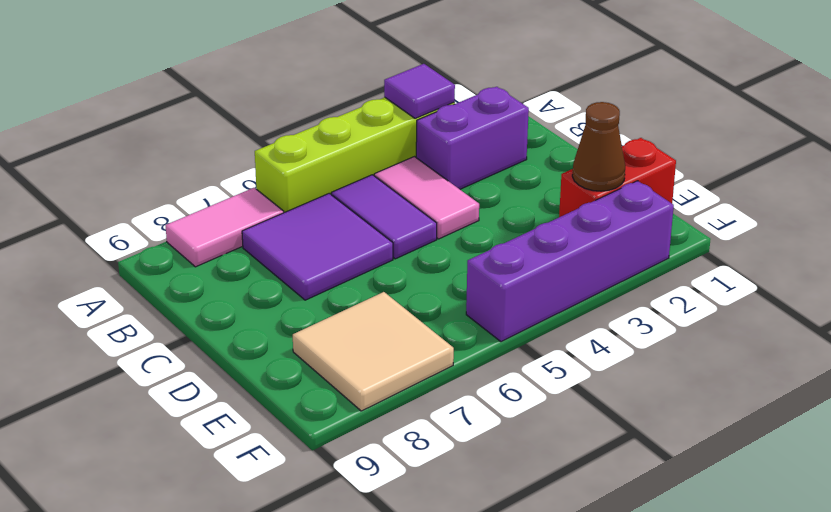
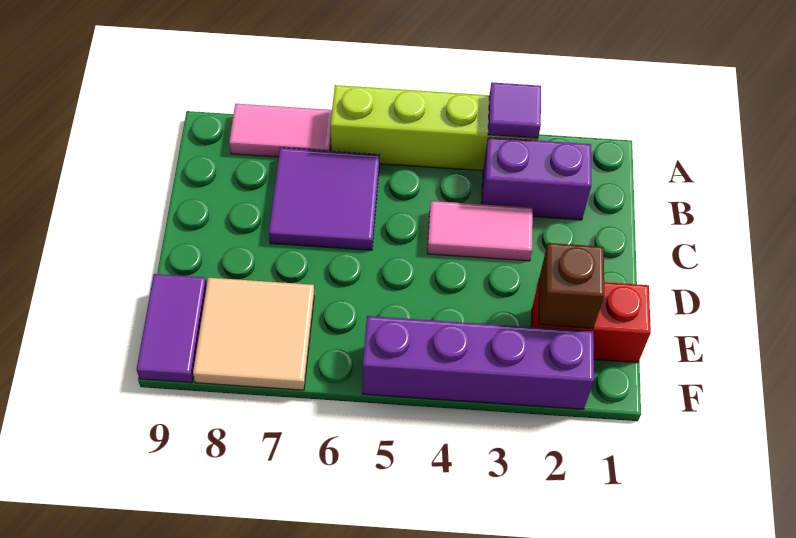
pink tile B4:C4 level 1 -> pink tile C3:C4 level 1
purple tile B5:C5 level 1 -> purple tile E9:F9 level 1
brown cone E2 level 2 -> brown brick E2 level 2

